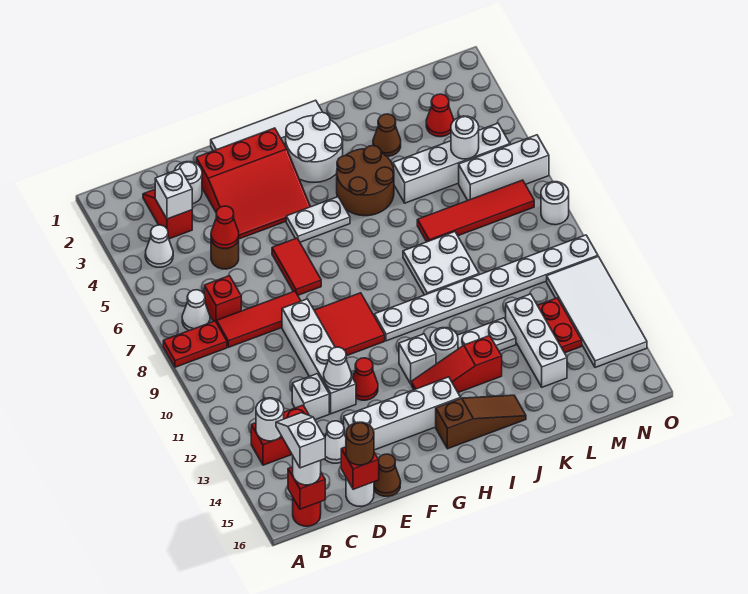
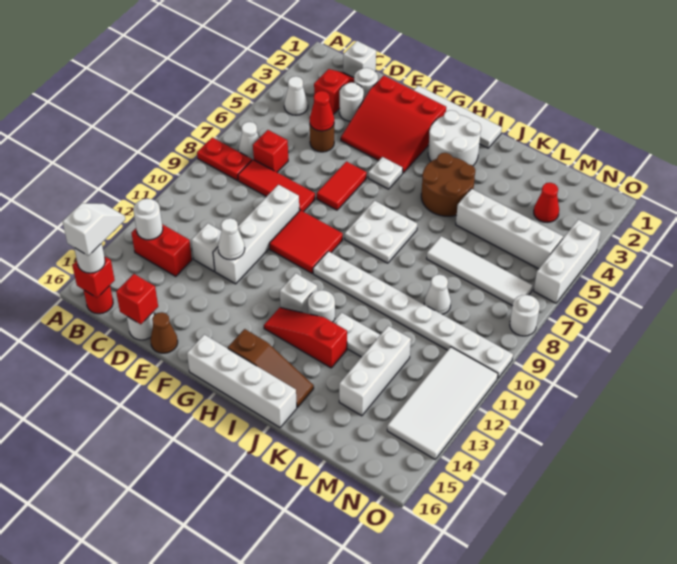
white brick C3 level 2 -> white brick C1 level 1
white cone D14 level 1 -> white cone L9 level 1
brown round brick D16 level 3 -> none
white brick E14:H14 level 1 -> white brick G16:J16 level 1
red cone F12 level 1 -> none
white plate G5:H5 level 1 -> white plate G5 level 1
white plate J8:K9 level 1 -> white plate H7:I8 level 1
brown cone K3 level 1 -> none
red tile K7:N7 level 1 -> white tile K7:N7 level 1
white round brick M5 level 2 -> white round brick D3 level 1
white brick M6:O6 level 1 -> white brick O4:O6 level 1
red plate M12:M13 level 1 -> none

